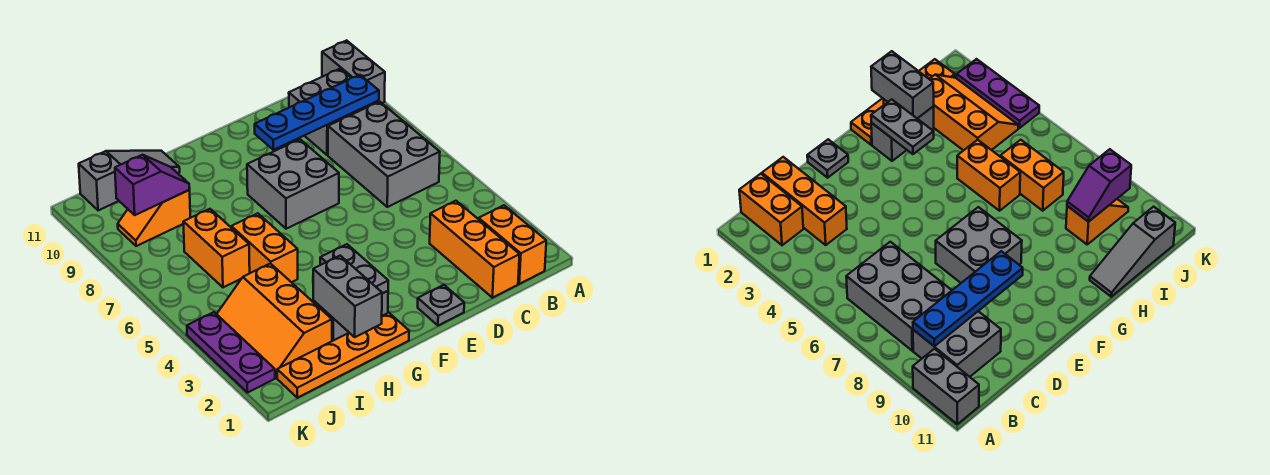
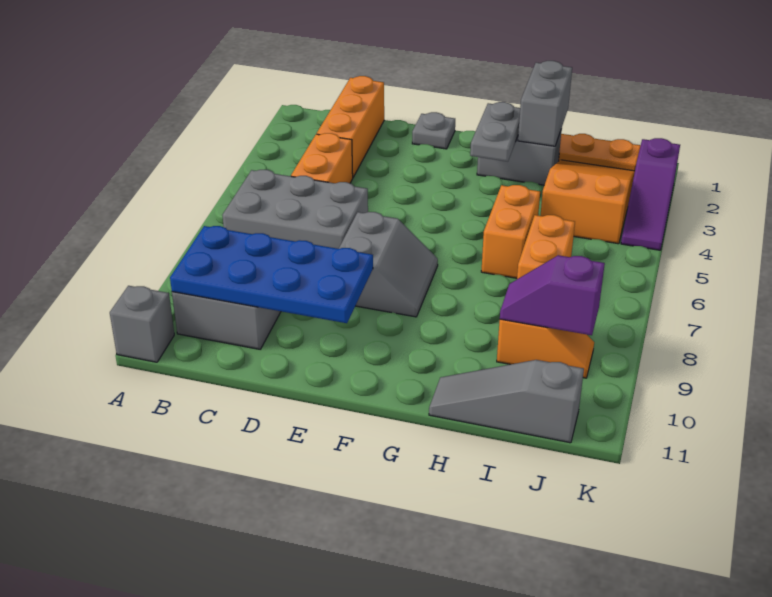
grey brick A10:A11 level 1 -> grey brick A11 level 1
orange brick B1:B2 level 1 -> orange brick C4:C5 level 1
grey brick B6:C8 level 1 -> grey brick B6:D7 level 1
blue plate B9:E9 level 2 -> blue plate B9:E10 level 2
grey brick E7:F8 level 1 -> grey slope E7:F8 level 1 top E
orange slope I2:J4 level 1 top I -> orange slope I2:J4 level 1 top 4
purple plate K2:K4 level 1 -> purple slope K2:K4 level 1 top 2

